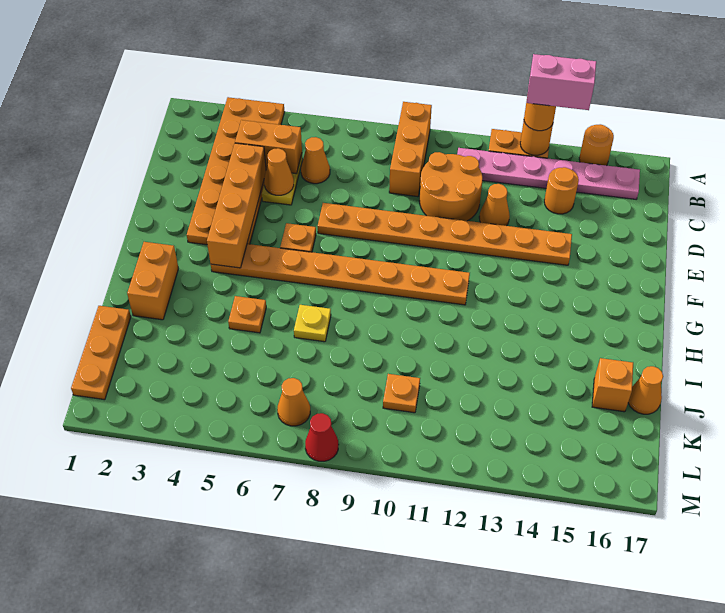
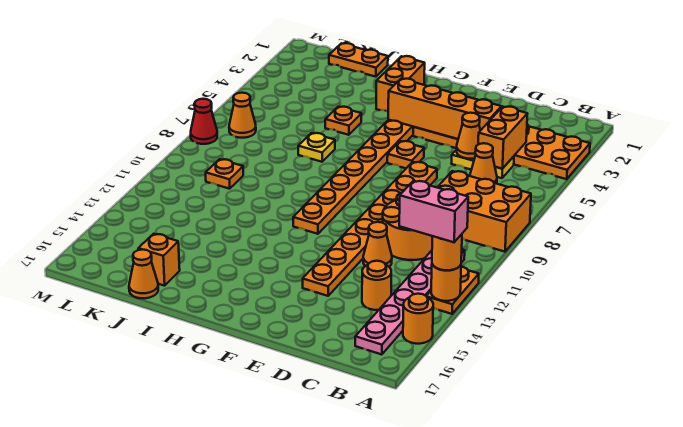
orange brick A9:C9 level 1 -> orange brick A8:C9 level 1
pink brick A13:A14 level 4 -> pink brick A13:B13 level 4
orange brick H2:I2 level 1 -> orange brick H2:H3 level 1
orange plate J1:L1 level 1 -> orange plate J1:K1 level 1

